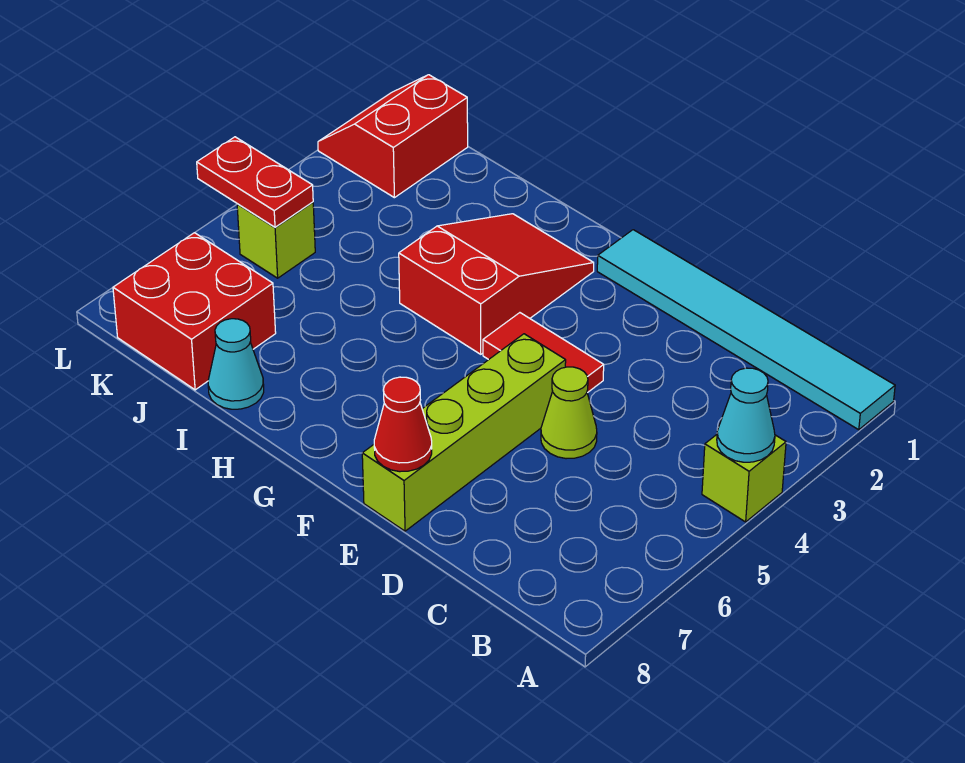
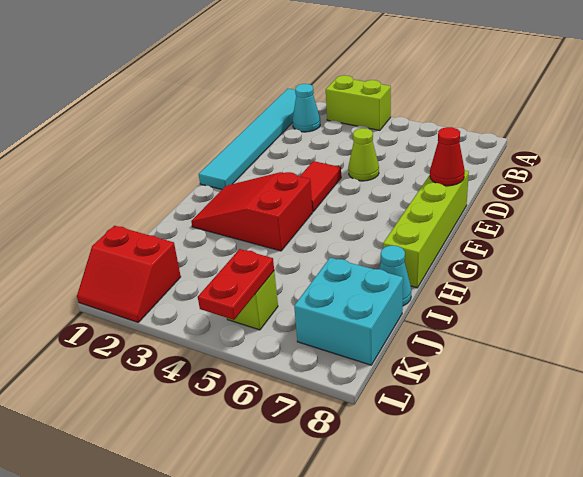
lime brick A4 level 1 -> lime brick A3:A4 level 1
cyan cone A4 level 2 -> cyan cone B2 level 1
lime brick E5:E8 level 1 -> lime brick E8:H8 level 1
red brick J7:K8 level 1 -> cyan brick J7:K8 level 1

